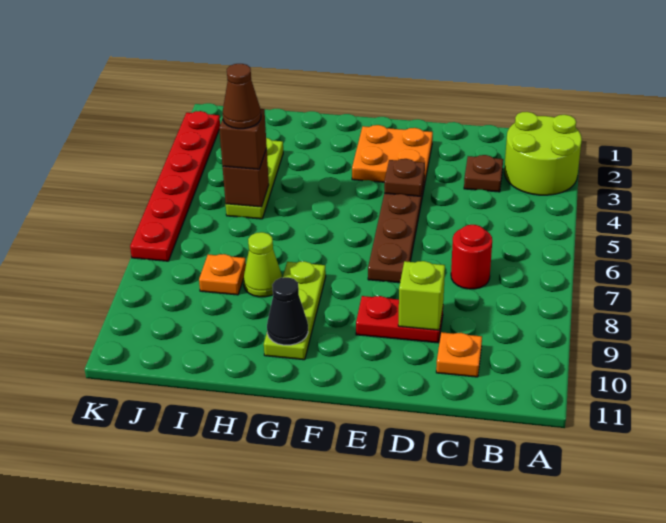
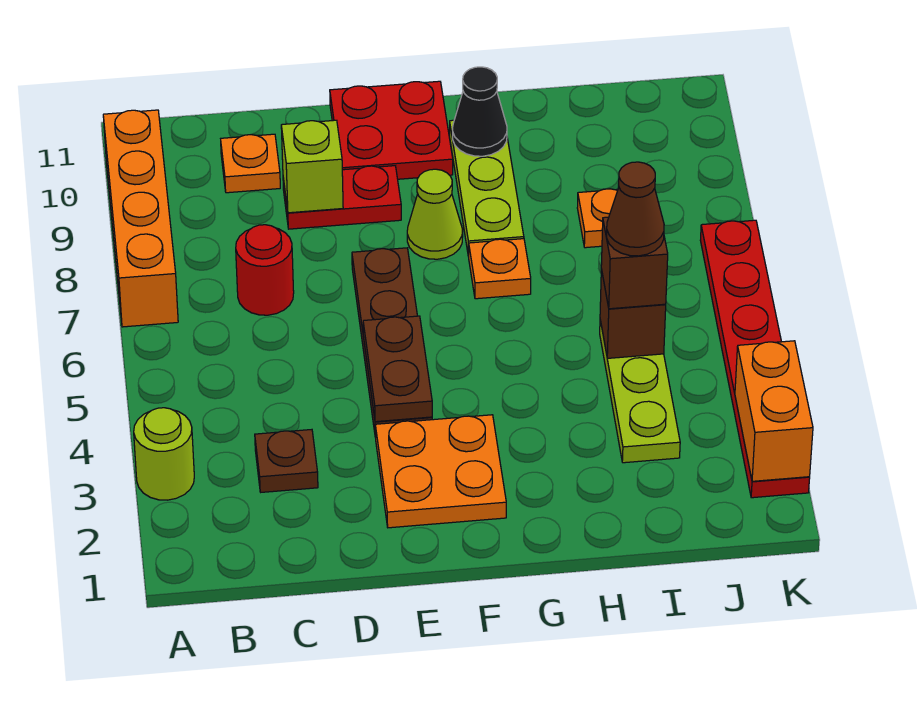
lime round brick A2:B3 level 1 -> lime round brick A3 level 1
none -> orange brick A7:A10 level 1
brown plate E4 level 2 -> brown plate E4:E5 level 2
none -> red plate E10:F11 level 1
none -> orange plate G7 level 1
lime cone H8 level 1 -> lime cone F8 level 1
none -> orange brick K2:K3 level 2

